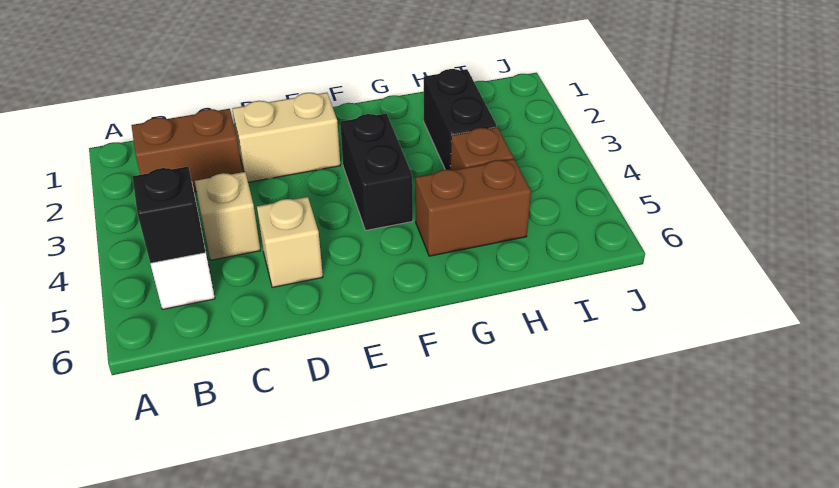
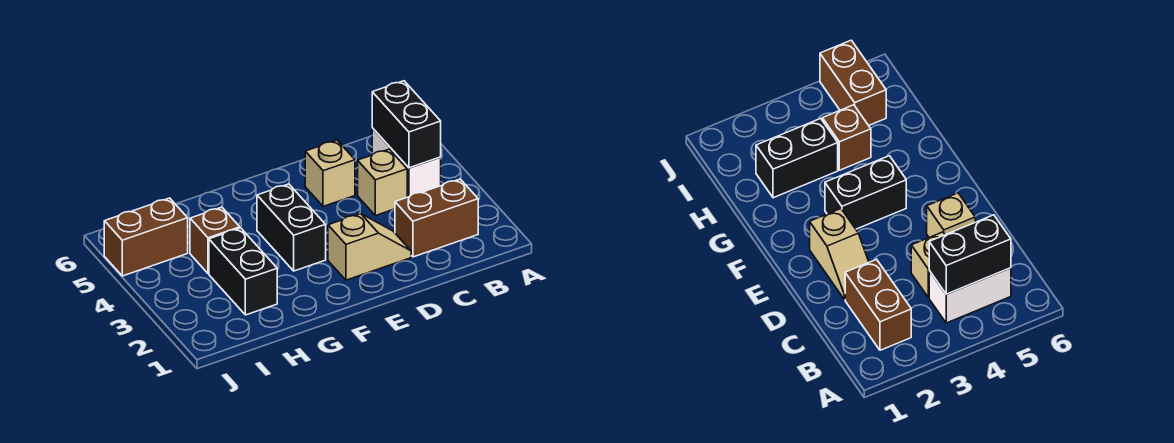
black brick B5 level 2 -> black brick B4:B5 level 2
tan brick D2:E2 level 1 -> tan slope D2:E2 level 1 top E
brown brick G5:H5 level 1 -> brown brick I5:J5 level 1

